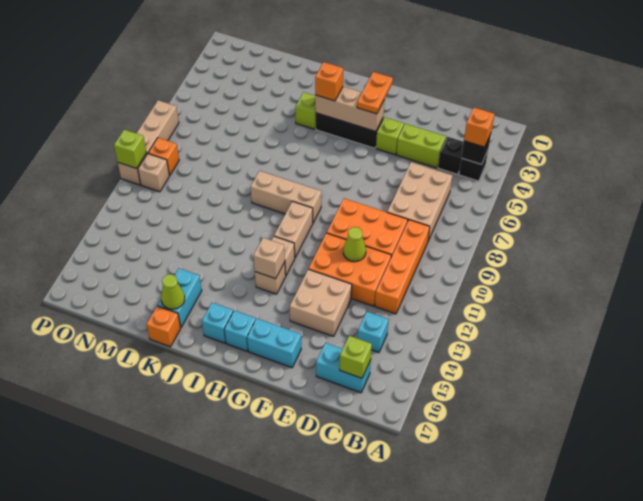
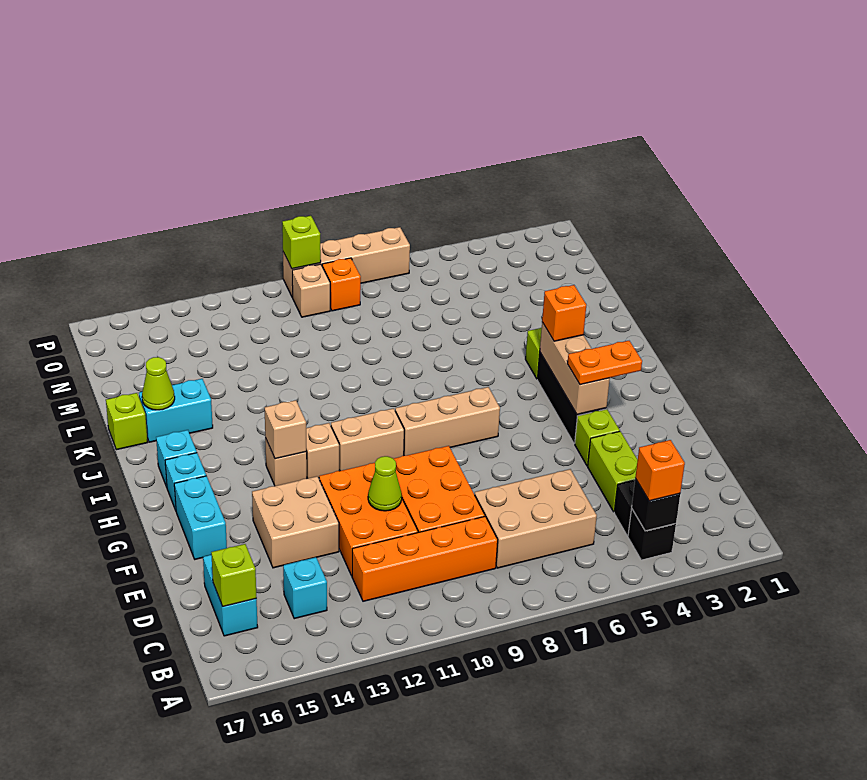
tan brick H9:J9 level 1 -> tan brick H7:H9 level 1
orange brick K17 level 1 -> lime brick K17 level 1

